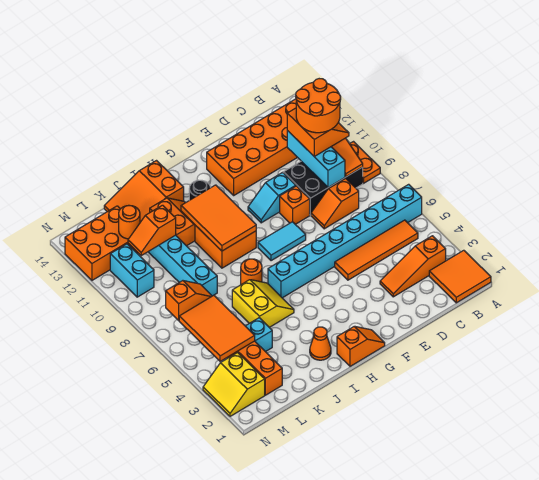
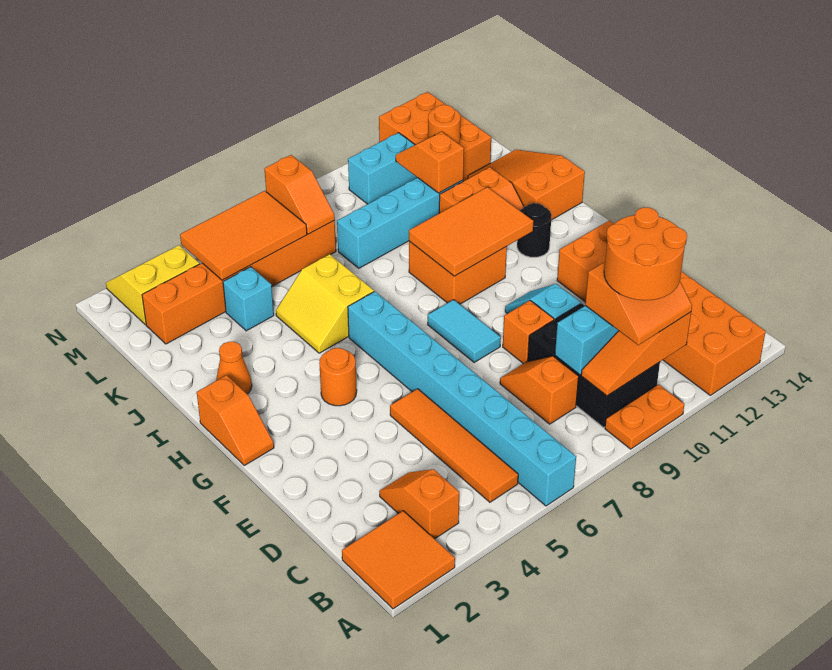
orange slope B3:D3 level 1 top B -> orange slope B3:C3 level 1 top B
yellow slope I5:J6 level 1 top J -> yellow slope I5:J6 level 1 top 6
orange round brick I7 level 1 -> orange round brick G4 level 1

